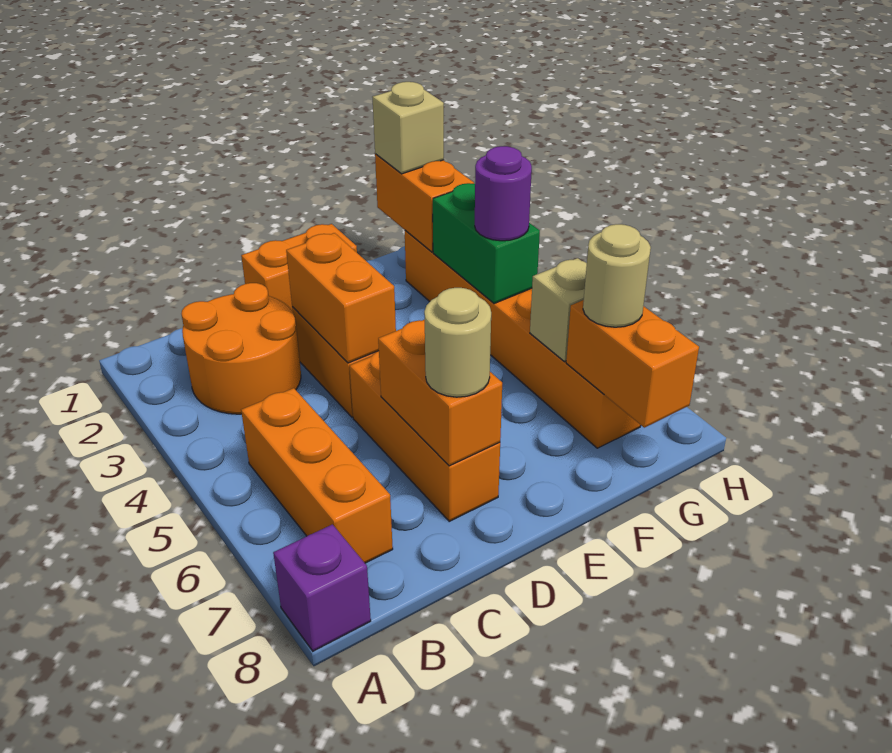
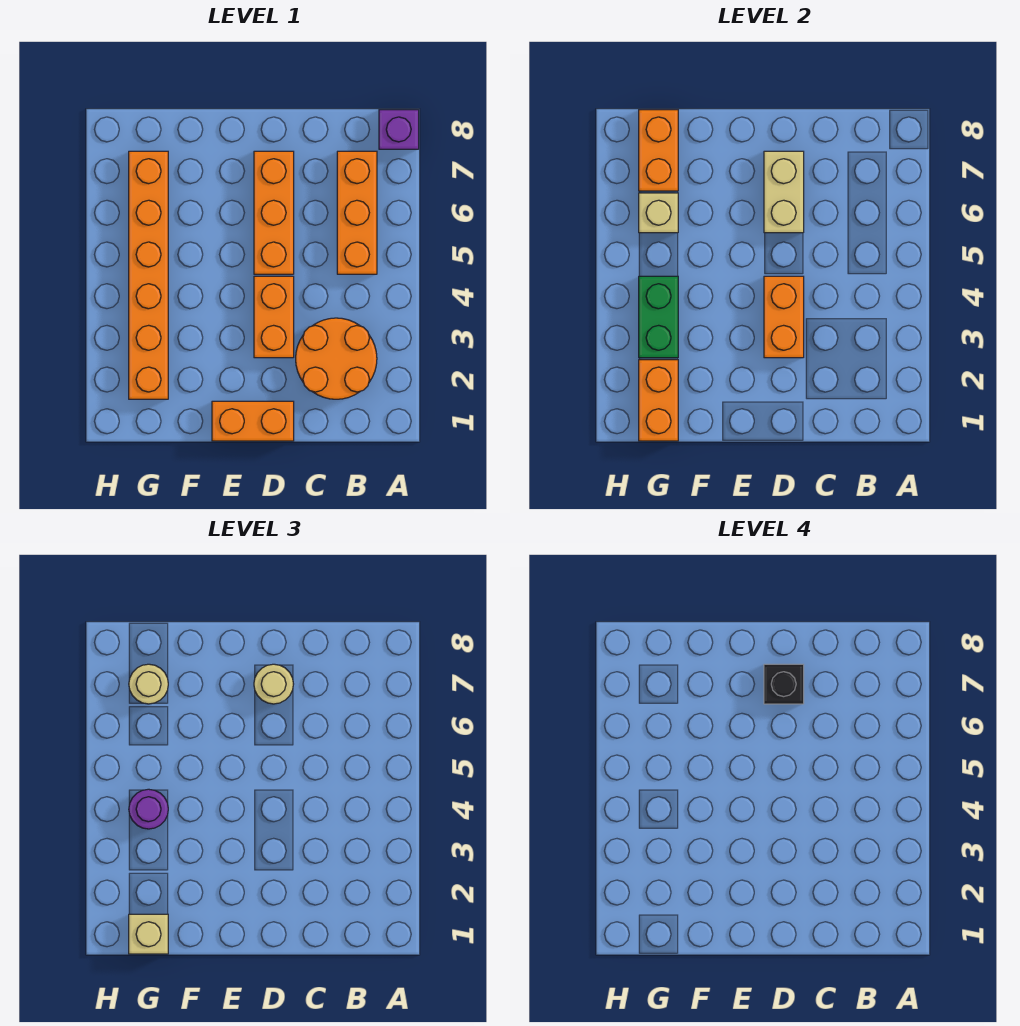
orange brick D6:D7 level 2 -> tan brick D6:D7 level 2
none -> black brick D7 level 4

